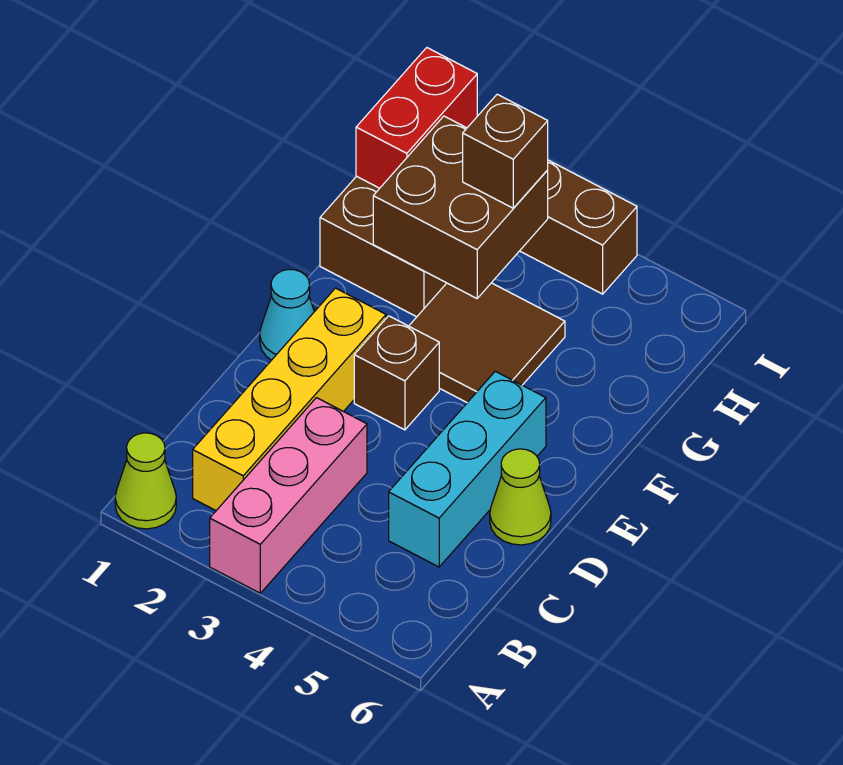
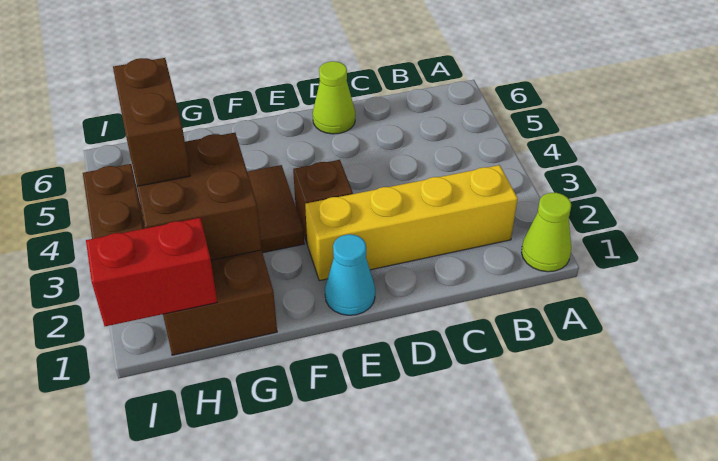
pink brick A3:C3 level 1 -> none
cyan brick C5:E5 level 1 -> none
brown brick H3 level 3 -> brown brick H3:H4 level 3

